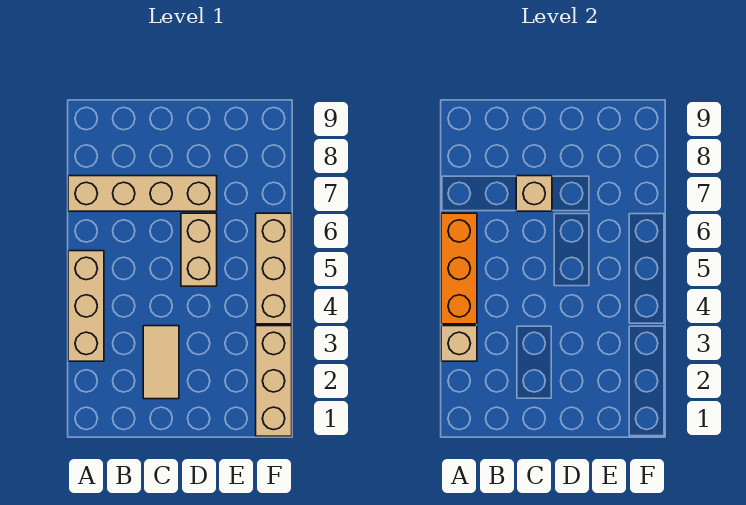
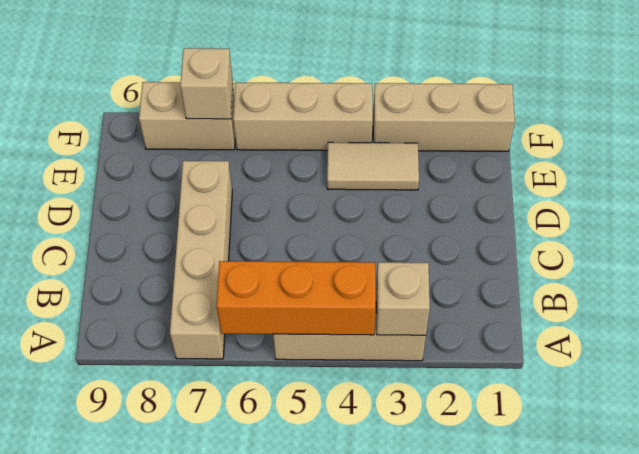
tan tile C2:C3 level 1 -> tan tile E3:E4 level 1
tan brick C7 level 2 -> tan brick F7 level 2
tan brick D5:D6 level 1 -> tan brick F7:F8 level 1

